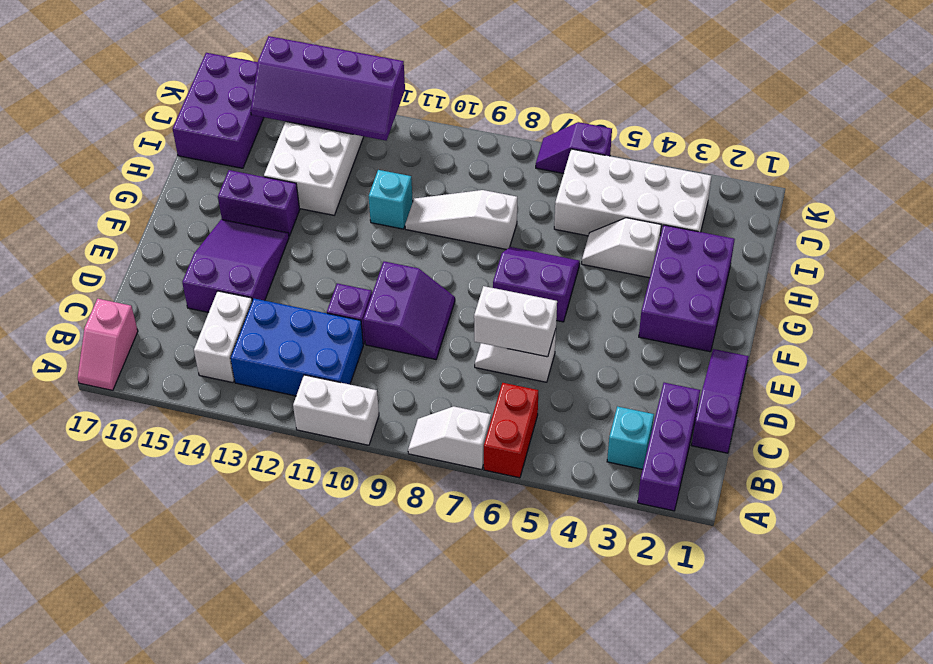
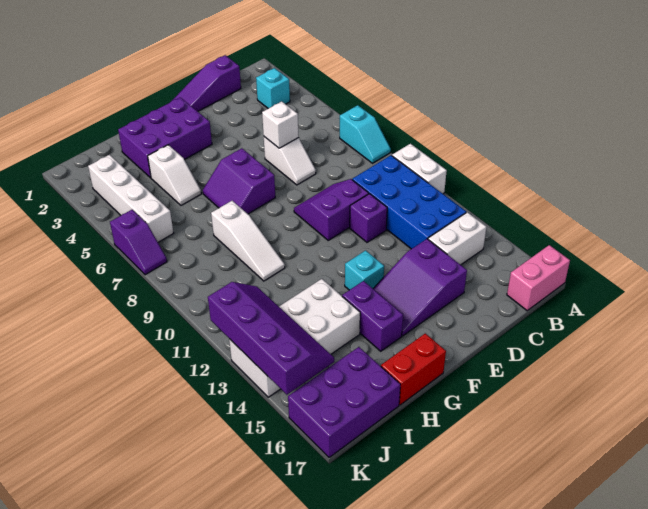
purple brick A2:C2 level 1 -> none
red brick A6:B6 level 1 -> red brick G17:H17 level 1
white slope A7:A8 level 1 top 7 -> cyan slope A7:A8 level 1 top 7
pink slope A17:B17 level 1 top B -> pink brick A17:B17 level 1
blue brick B11:C13 level 1 -> blue brick B10:C13 level 1
white brick D6:D7 level 2 -> white brick D6 level 2
cyan brick H11 level 1 -> cyan brick F13 level 1
white brick I3:J6 level 1 -> white brick J3:J6 level 1

